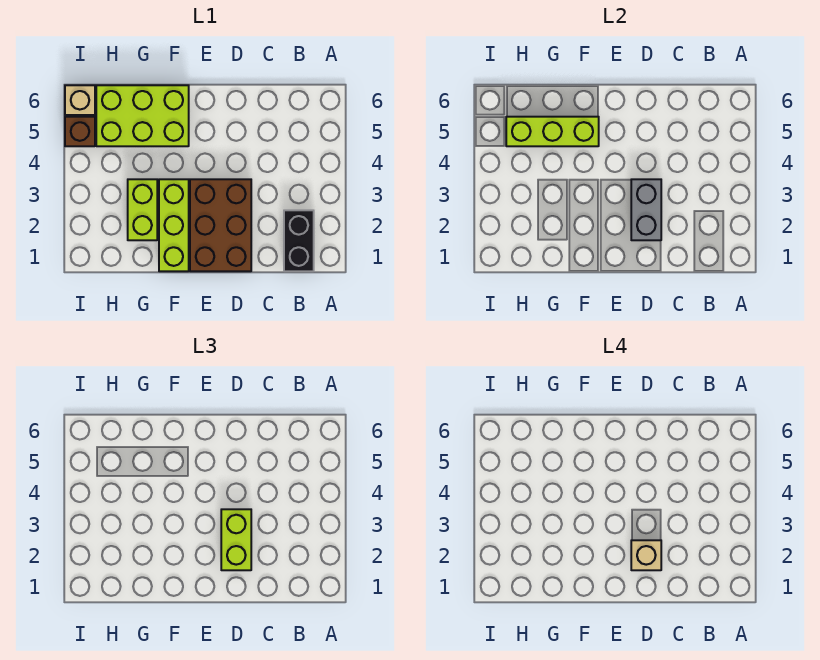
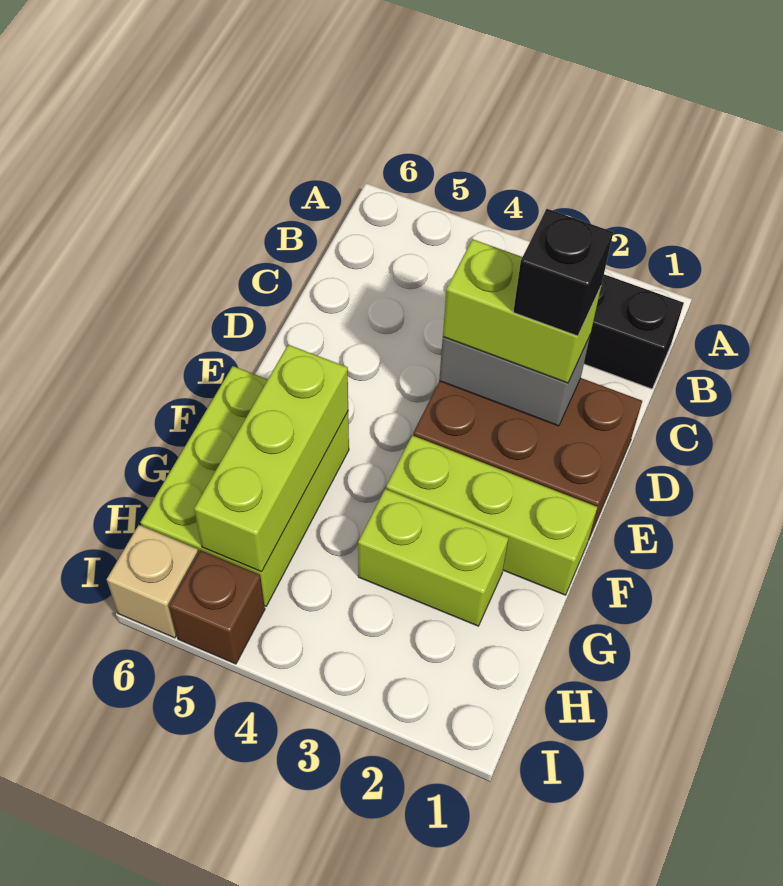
tan brick D2 level 4 -> black brick D2 level 4

